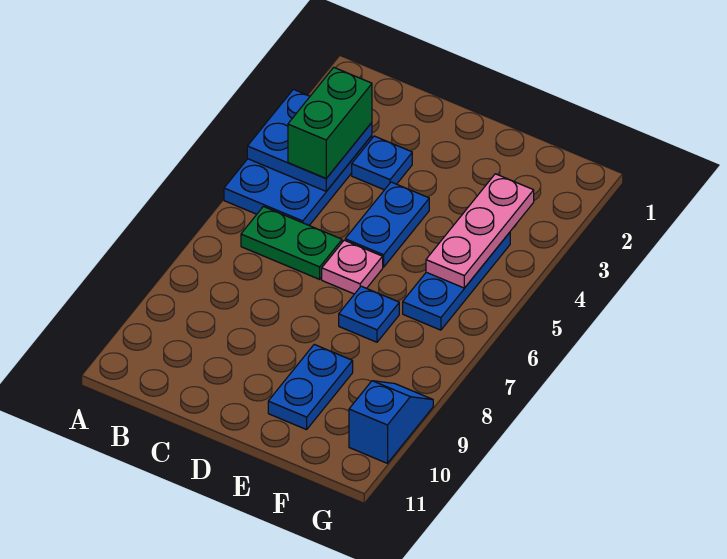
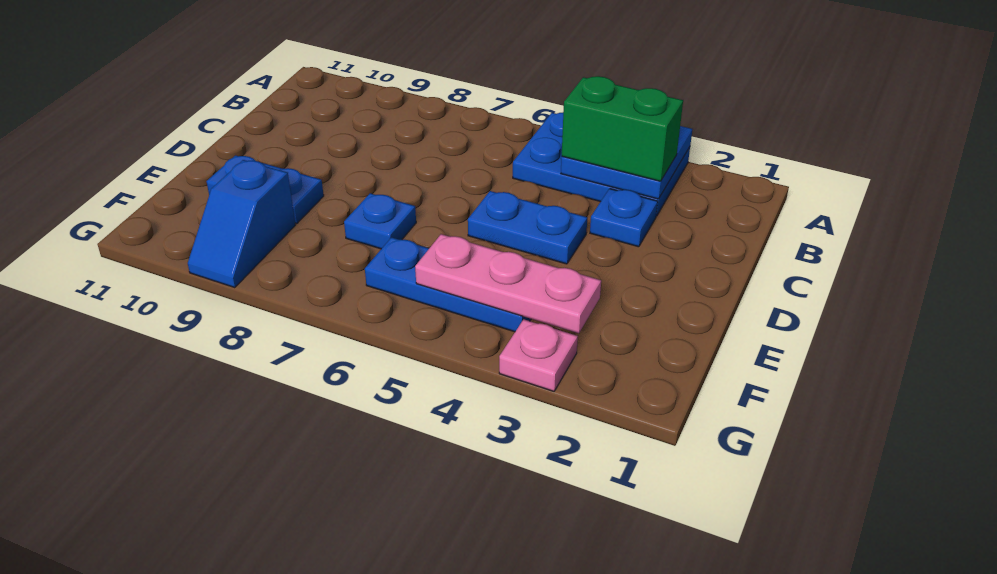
green plate B6:C6 level 1 -> none
pink plate D6 level 1 -> pink plate G3 level 1
blue slope G9:G10 level 1 top 10 -> blue slope F9:G9 level 1 top F

